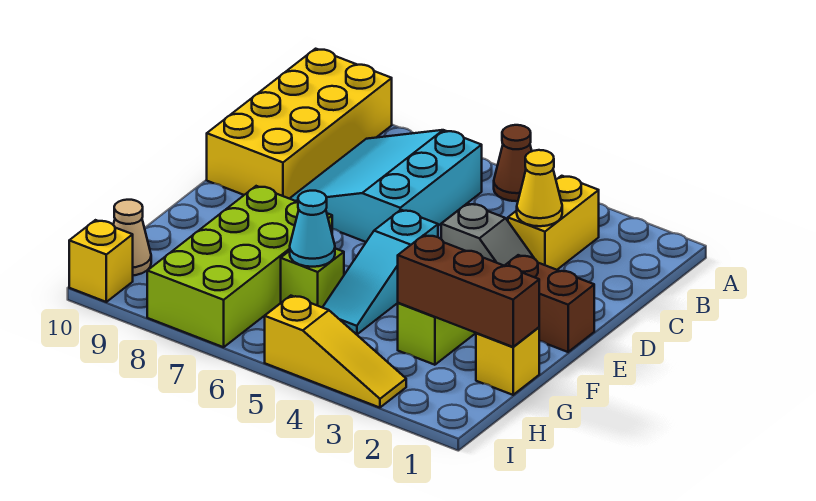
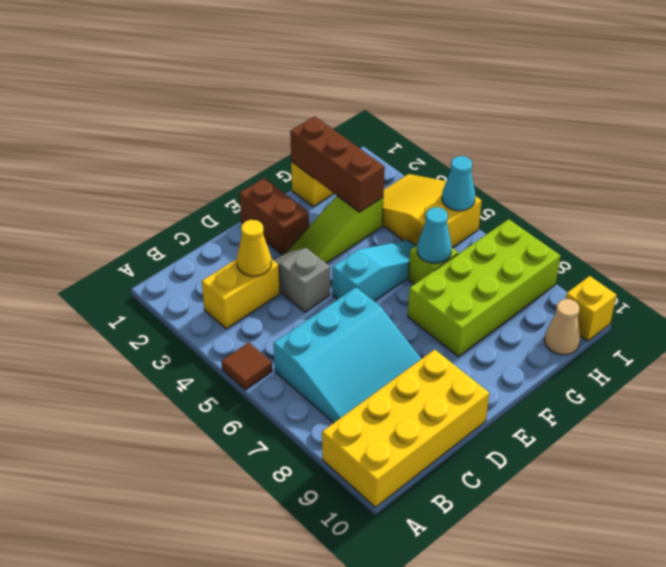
brown cone A5 level 1 -> brown tile A5 level 1
yellow slope I3:I5 level 1 top 5 -> yellow slope H3:I5 level 1 top 5
none -> cyan cone I5 level 2

